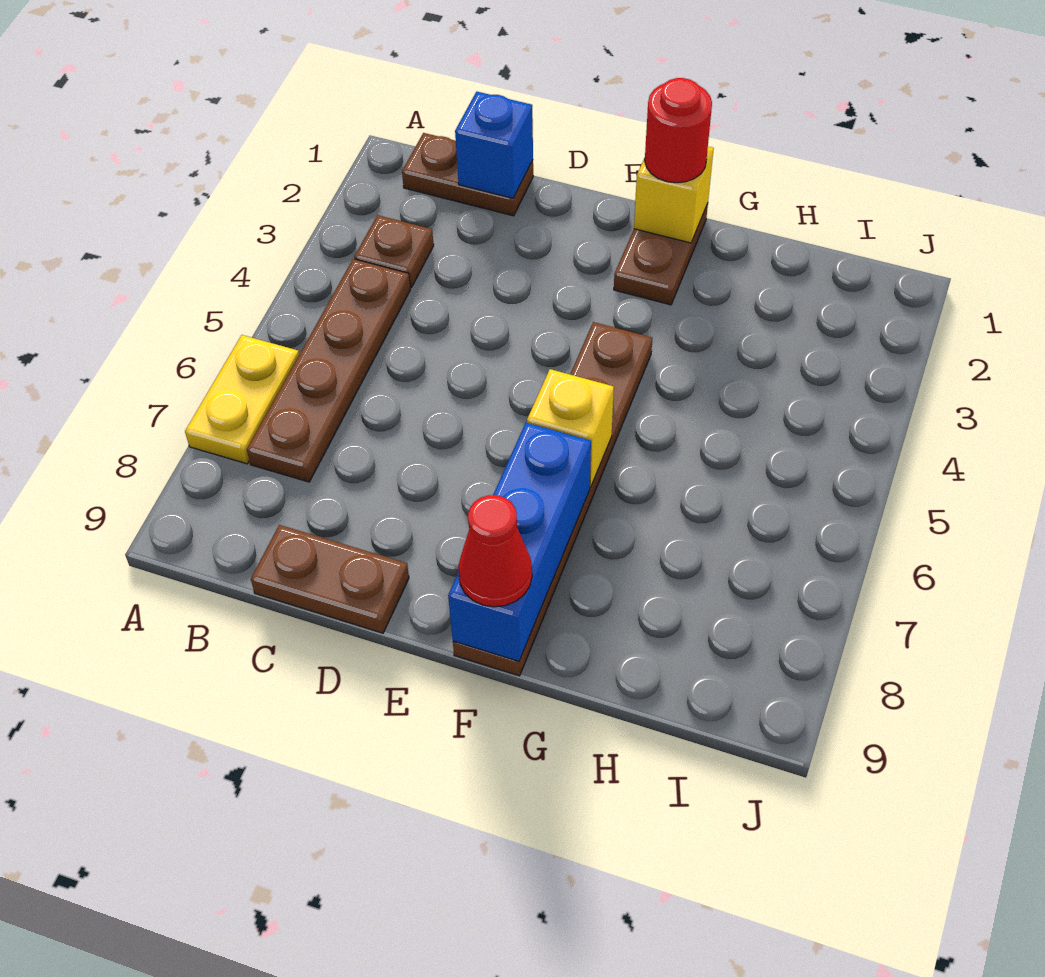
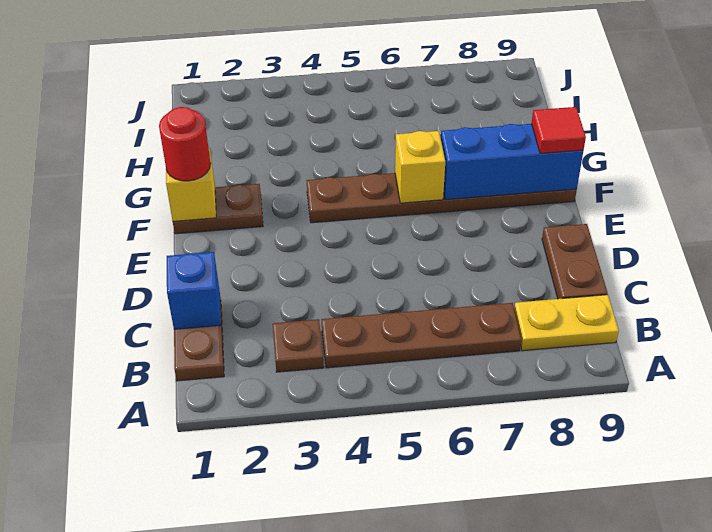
yellow plate A6:A7 level 1 -> yellow plate B8:B9 level 1
red cone F9 level 3 -> red tile F9 level 3

